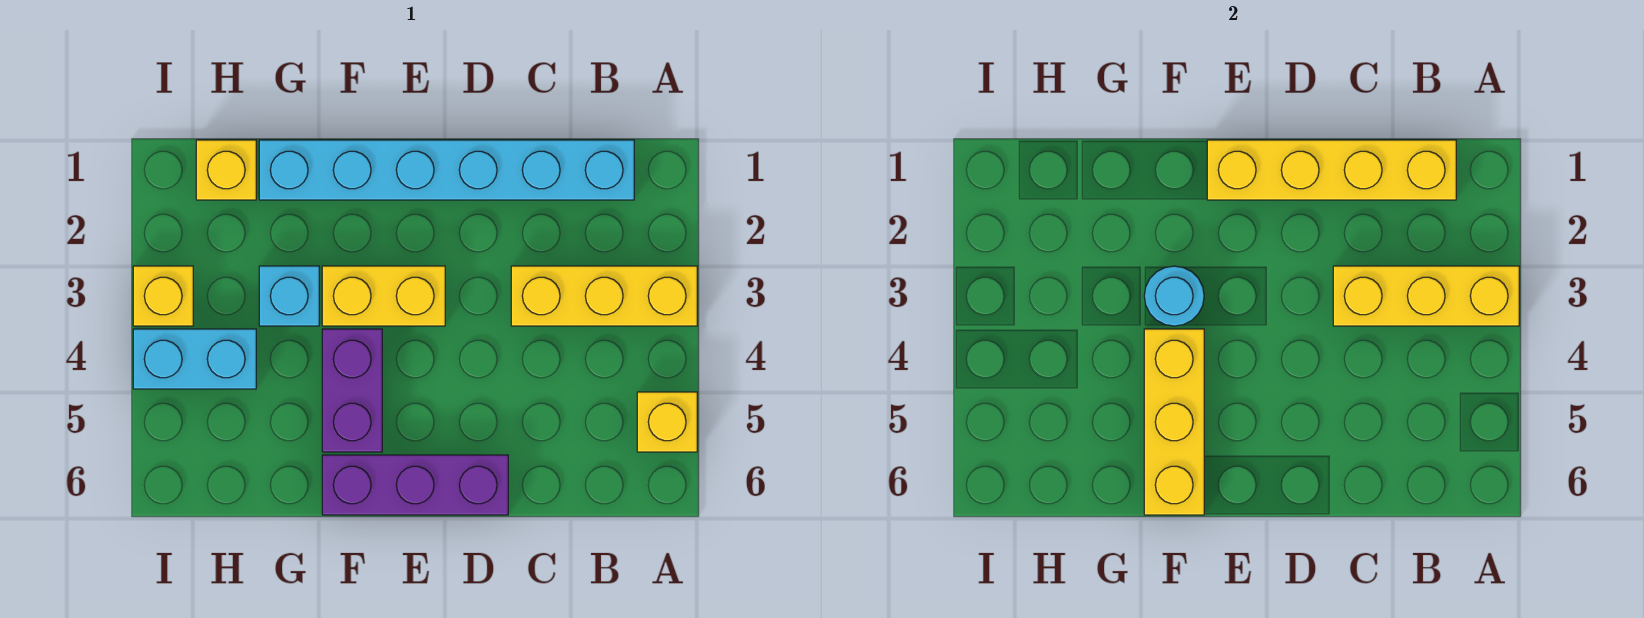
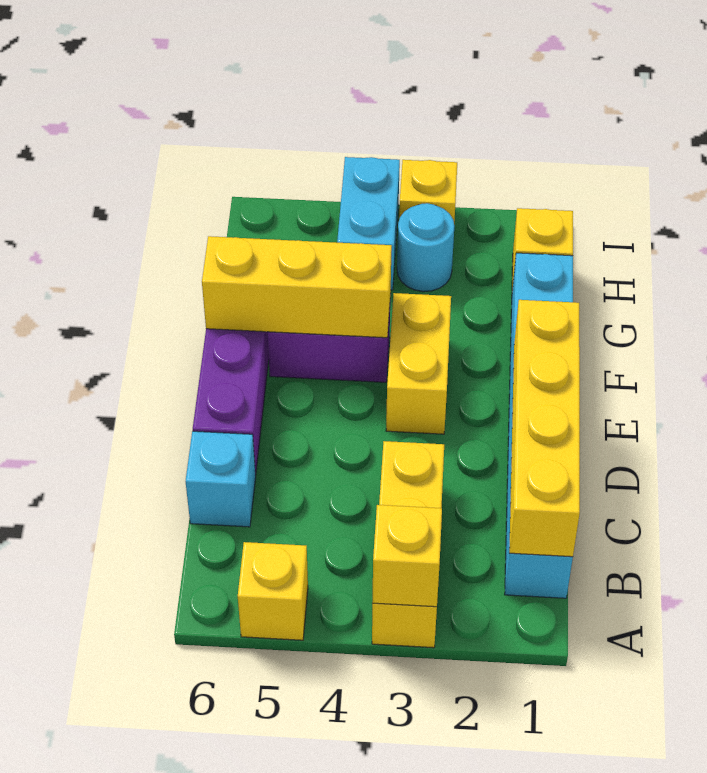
yellow brick A3:C3 level 2 -> yellow brick A3 level 2
cyan round brick F3 level 2 -> cyan round brick H3 level 1
cyan brick G3 level 1 -> cyan brick C6 level 1

